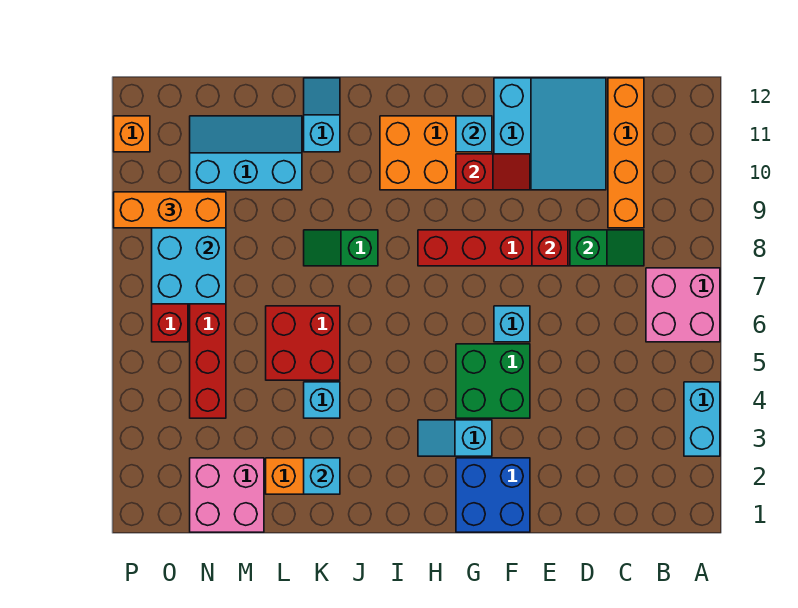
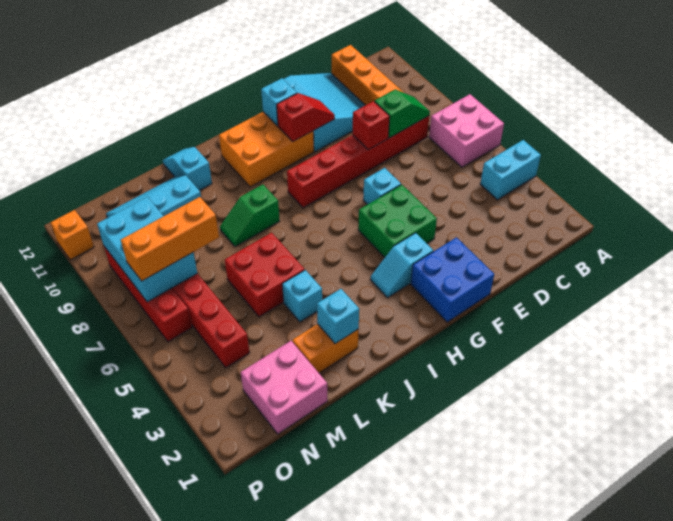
cyan brick A3:A4 level 1 -> cyan brick A4:B4 level 1
orange brick N9:P9 level 3 -> orange brick M7:O7 level 3

